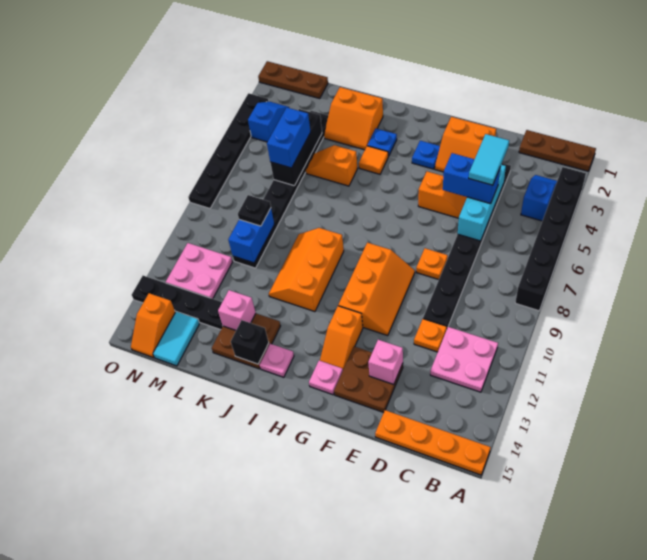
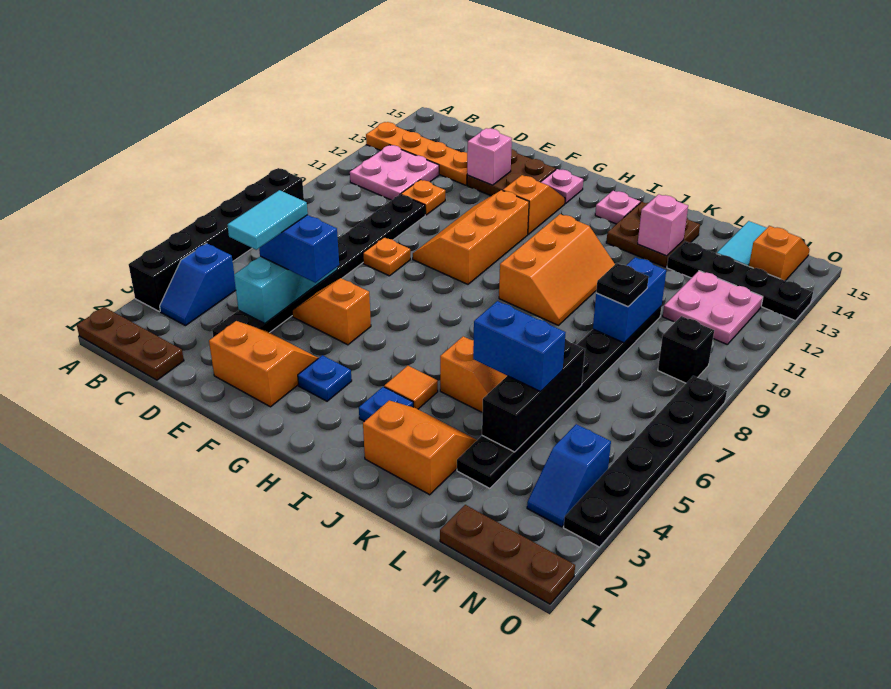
orange plate A15:D15 level 1 -> orange plate A13:D13 level 1
black brick J14 level 2 -> black brick N9 level 1
blue brick L5:L6 level 3 -> blue brick K5:L5 level 3

